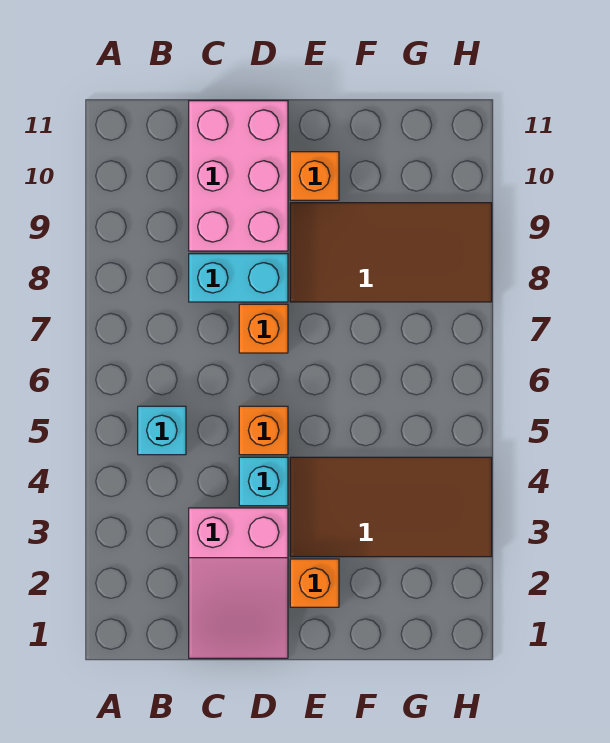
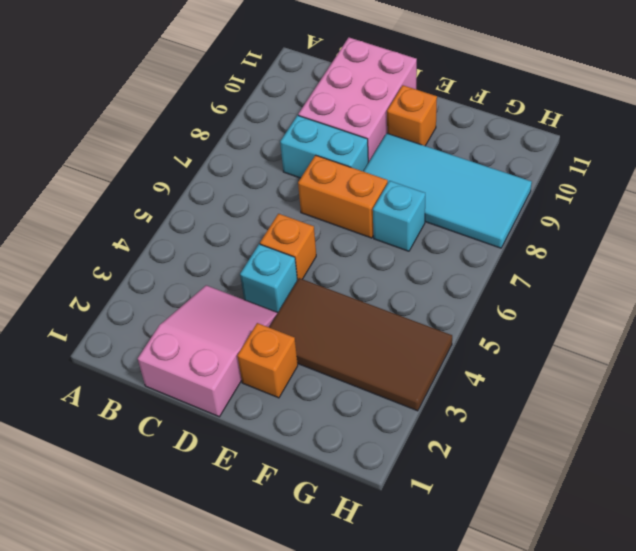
cyan brick B5 level 1 -> cyan brick F7 level 1
pink slope C1:D3 level 1 top 3 -> pink slope C1:D3 level 1 top 1
orange brick D7 level 1 -> orange brick D7:E7 level 1
brown tile E8:H9 level 1 -> cyan tile E8:H9 level 1

